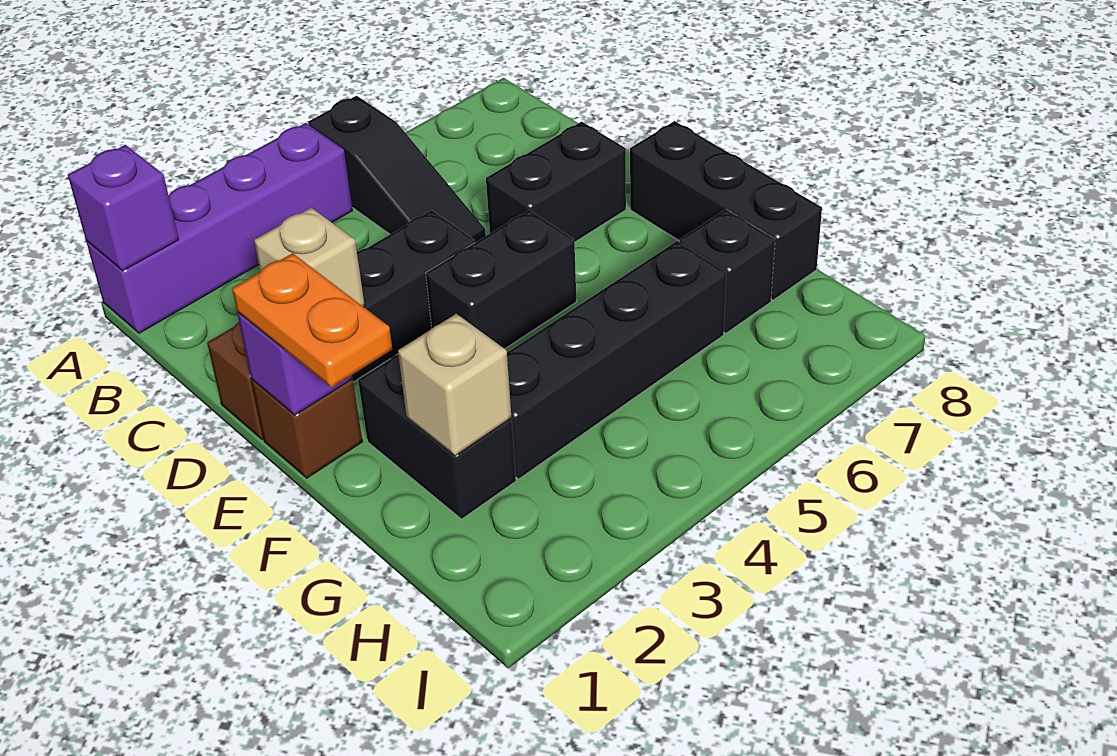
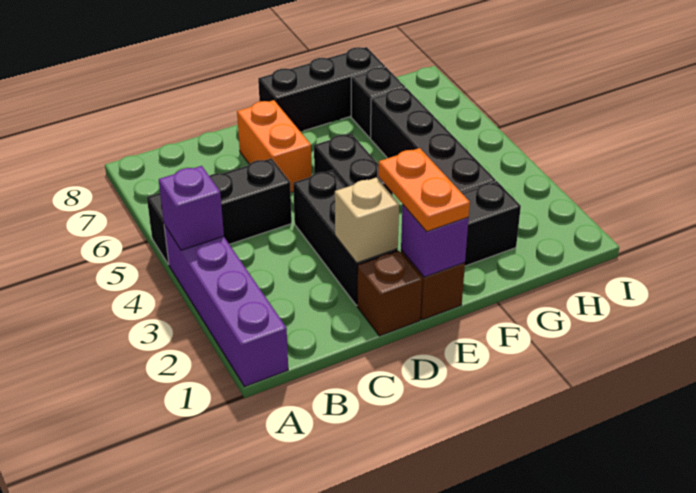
purple brick A1 level 2 -> purple brick A4 level 2
black slope A5:C5 level 1 top A -> black brick A5:C5 level 1
black brick D6:D7 level 1 -> orange brick D6:D7 level 1
orange plate E1:F1 level 3 -> orange plate E1:E2 level 3
tan brick G2 level 2 -> none

